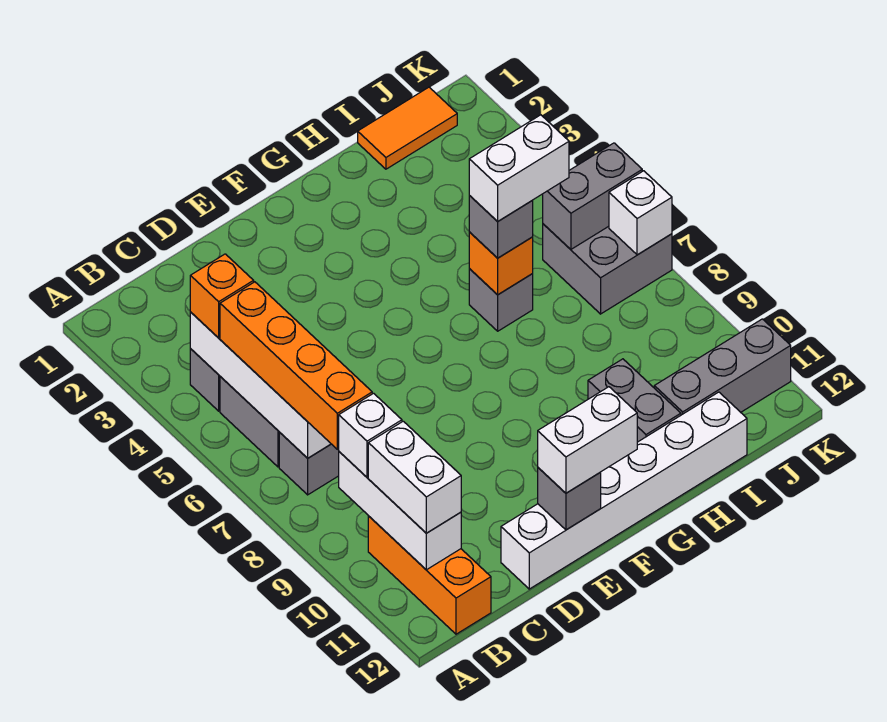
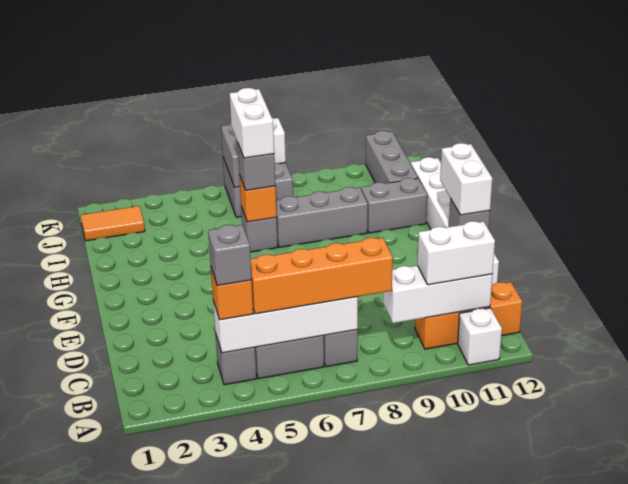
none -> grey brick B4 level 4
white brick B9 level 3 -> white brick A11 level 1
none -> grey brick H7:H9 level 1
orange tile I1:J1 level 1 -> orange tile J1:J2 level 1

